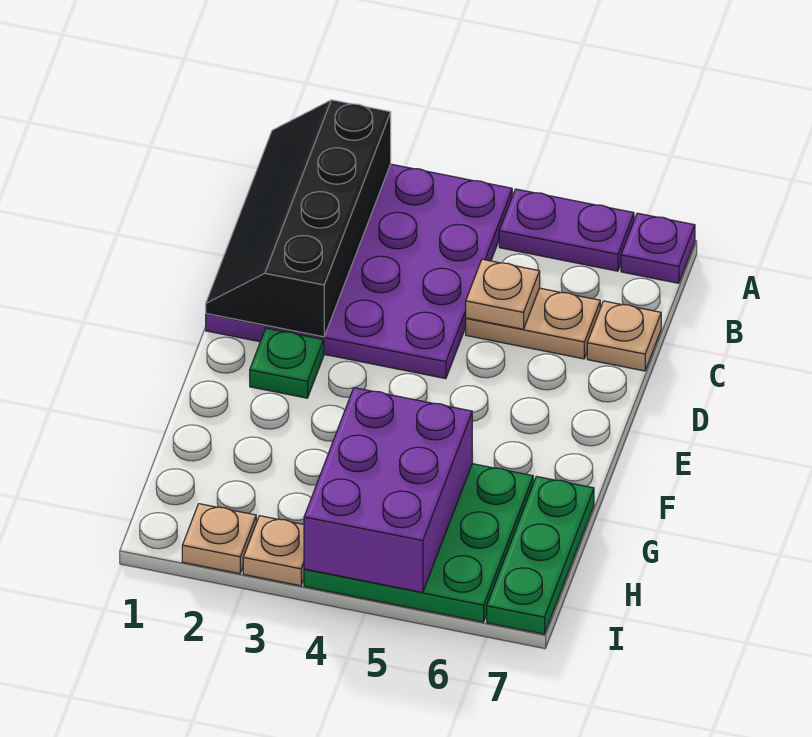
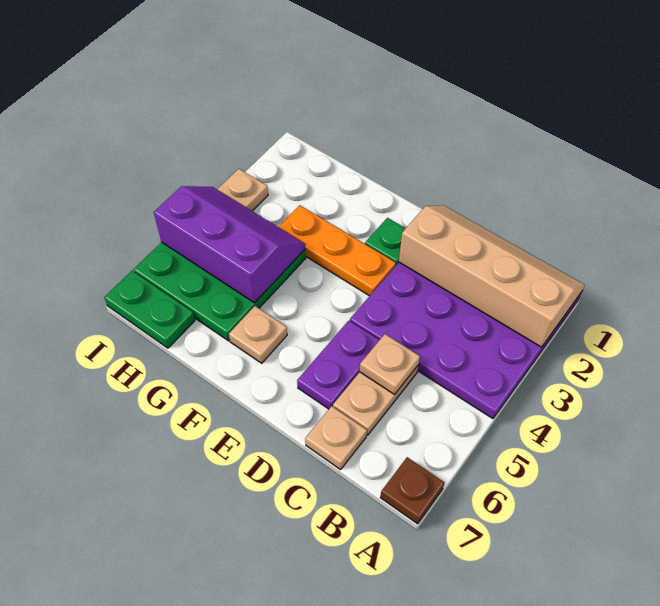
black slope A1:D2 level 2 top 2 -> tan slope A1:D2 level 2 top 2
purple plate A5:A6 level 1 -> purple plate D5:D6 level 1
purple plate A7 level 1 -> brown plate A7 level 1
none -> orange plate E3:G3 level 1
purple brick G4:I5 level 2 -> purple slope G4:I5 level 2 top 5
green plate G7:I7 level 1 -> green plate H7:I7 level 1
tan plate I2 level 1 -> tan plate F6 level 1

